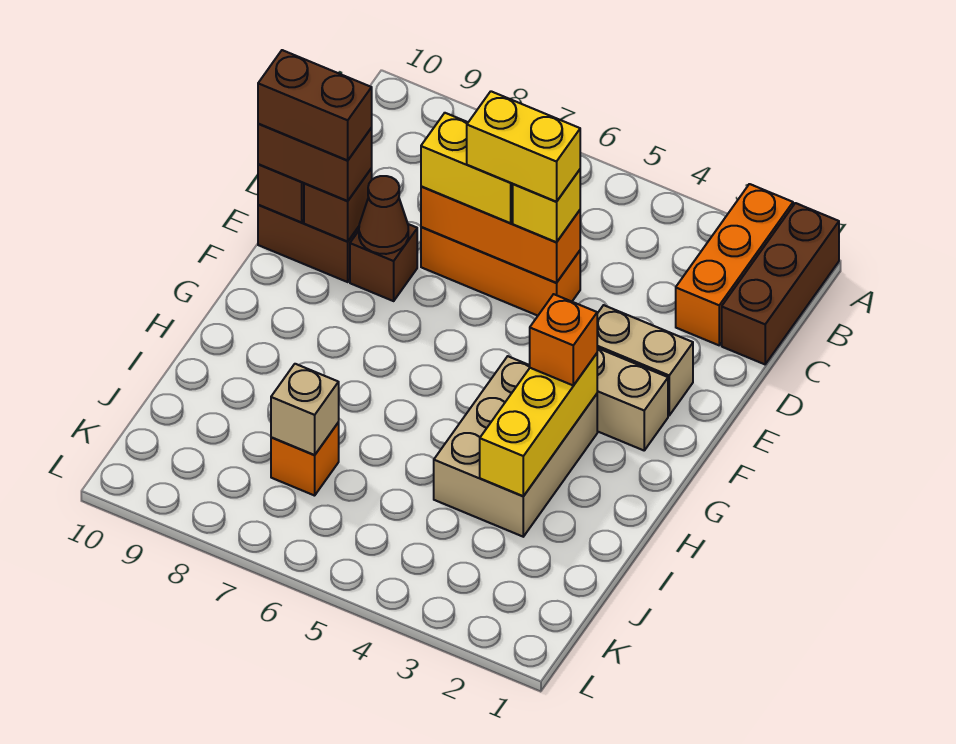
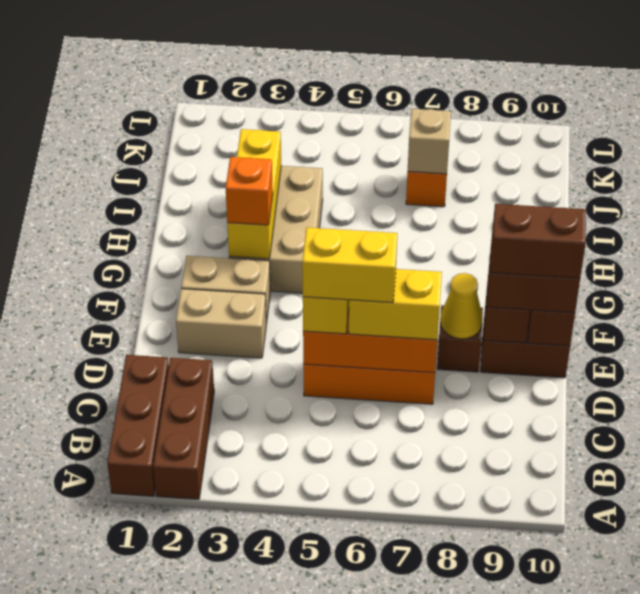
orange brick A2:C2 level 1 -> brown brick A2:C2 level 1
brown cone E8 level 2 -> yellow cone E8 level 2

